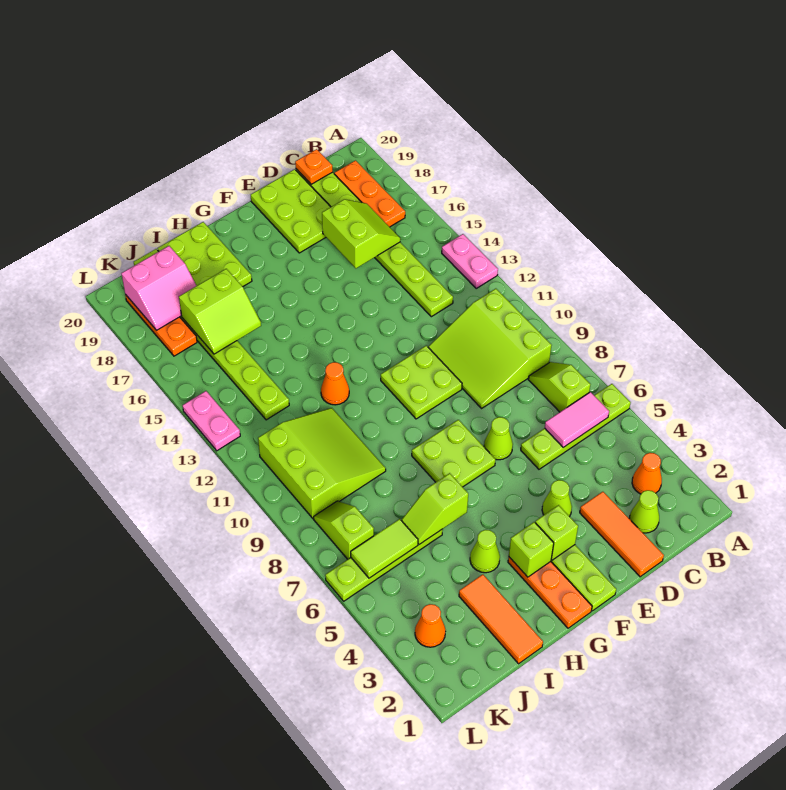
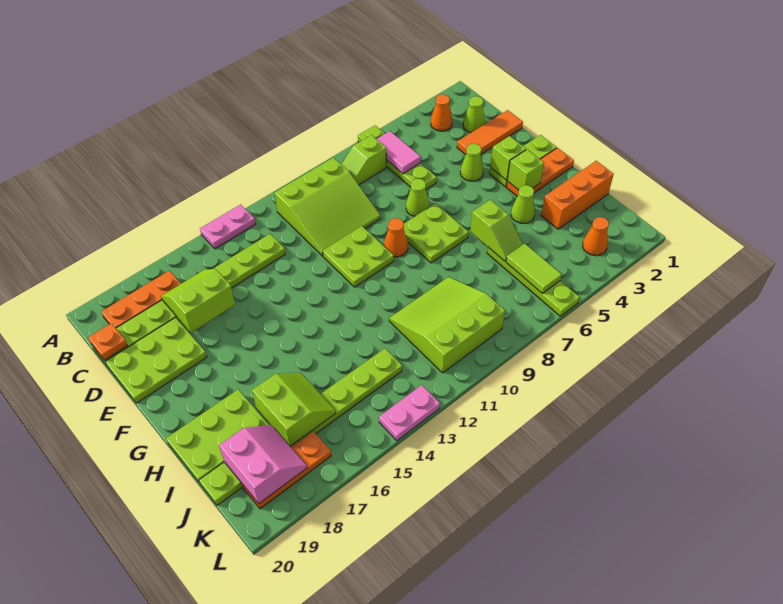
orange cone H12 level 1 -> orange cone F9 level 1
orange tile I1:I3 level 1 -> orange brick I1:I3 level 1
lime slope K7:K8 level 1 top 7 -> none

